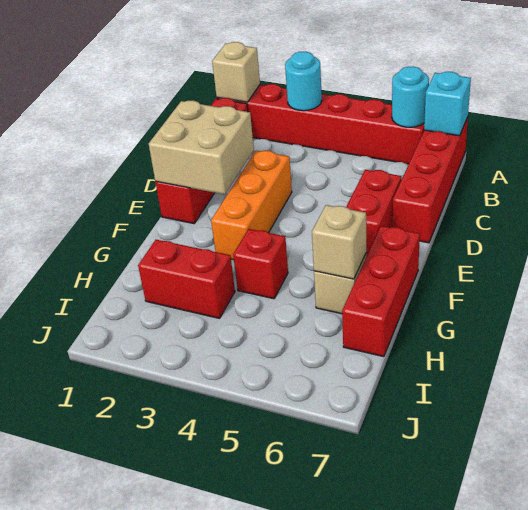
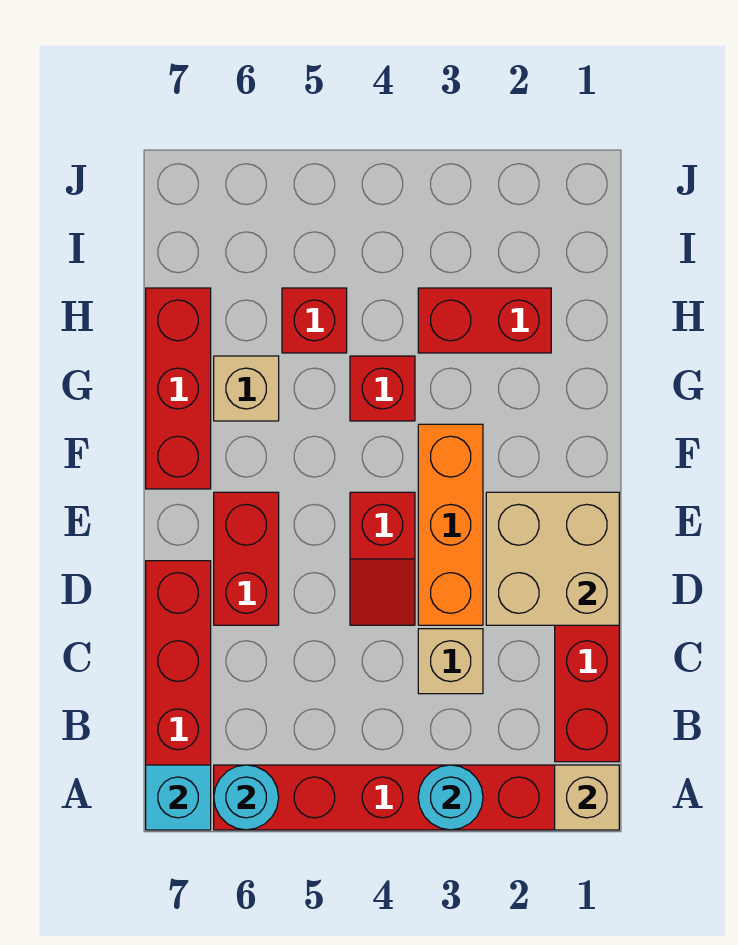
none -> red slope D4:E4 level 1 top E
tan brick G6 level 2 -> tan brick C3 level 1
none -> red brick H5 level 1

